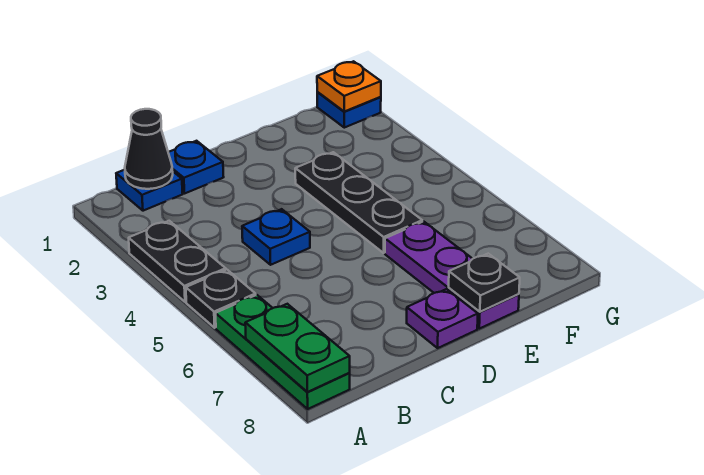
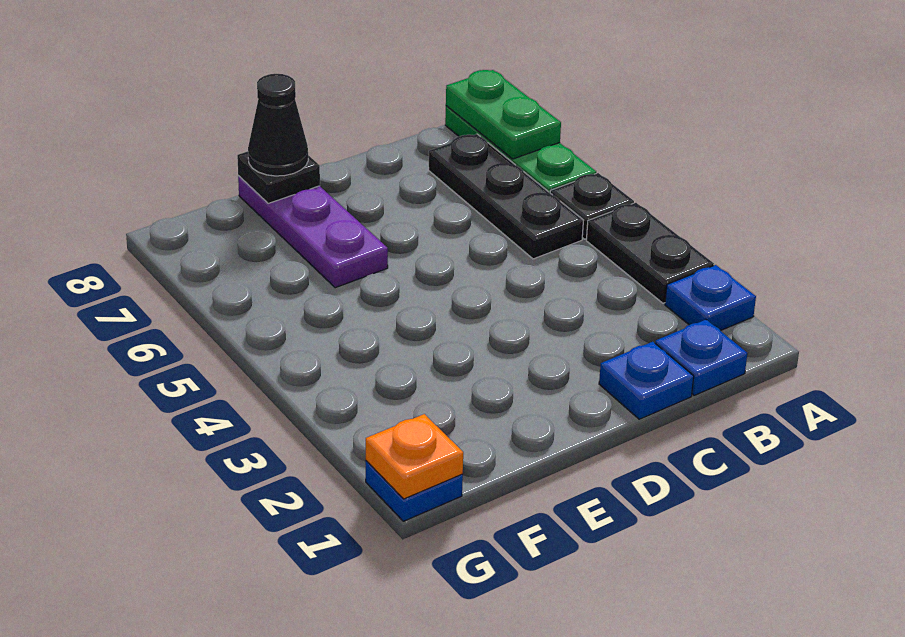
black cone B1 level 2 -> black cone E8 level 3
blue plate C4 level 1 -> blue plate A2 level 1
purple plate D8 level 1 -> none
black plate E3:E5 level 1 -> black plate B5:B7 level 1

